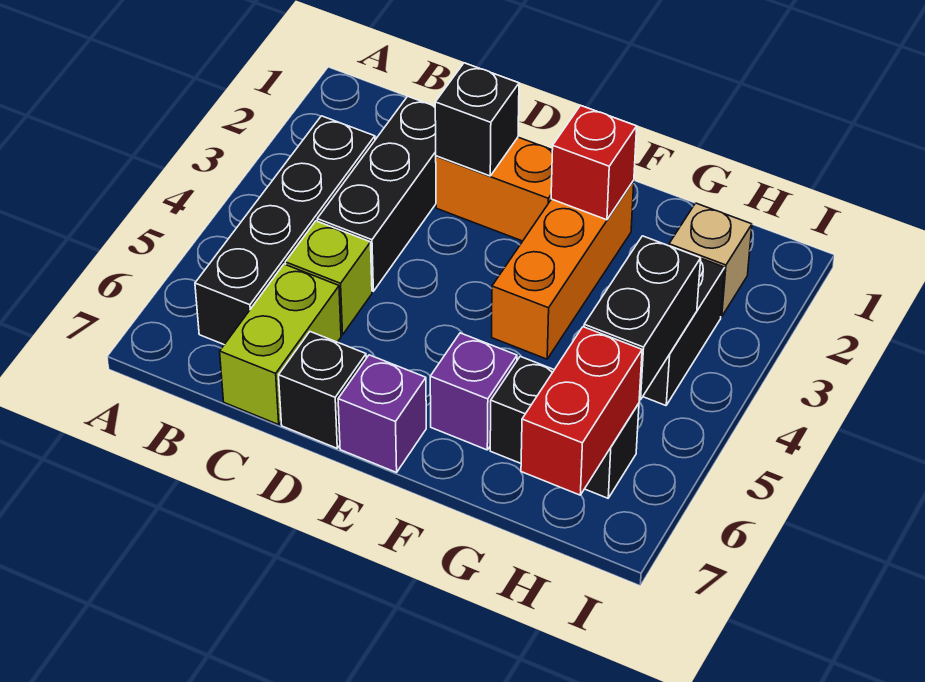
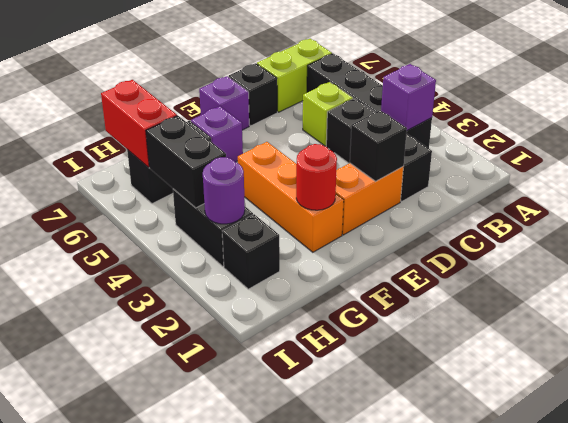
none -> purple brick B3 level 2
lime brick C6:C7 level 1 -> lime brick B7:C7 level 1
red brick F2 level 2 -> red round brick F2 level 2
tan brick H2 level 1 -> black brick H2 level 1
none -> purple round brick H3 level 2

